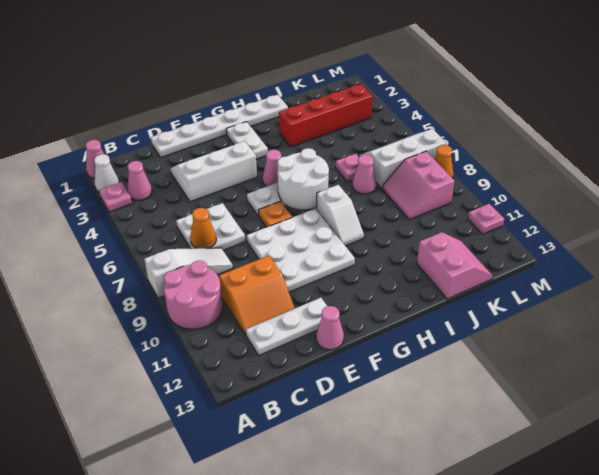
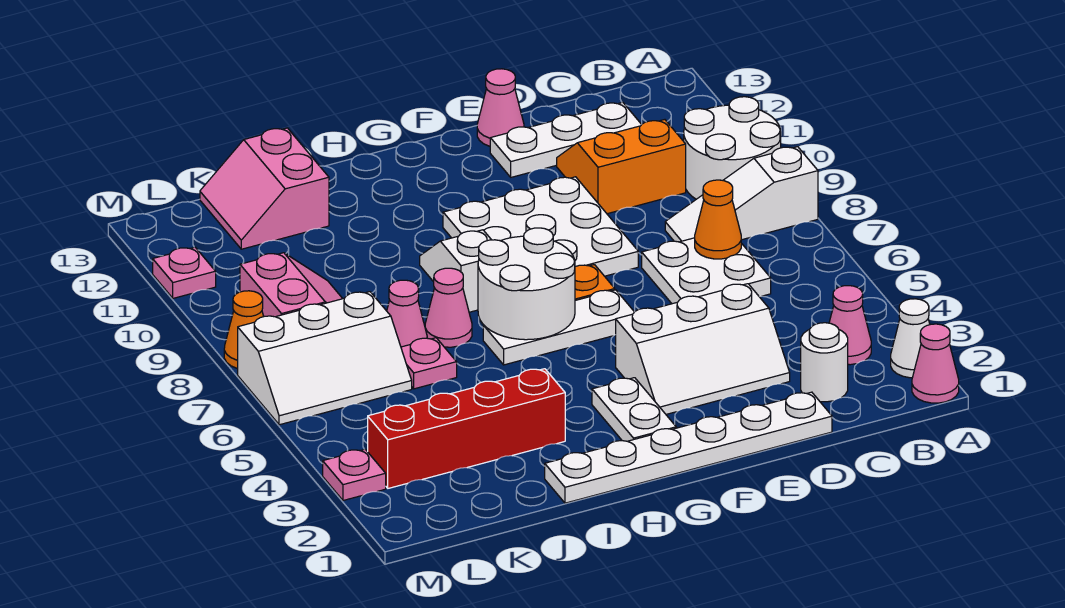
pink plate A3 level 1 -> pink plate M3 level 1
pink round brick A9:B10 level 1 -> white round brick A9:B10 level 1
none -> white round brick C2 level 1
pink cone G5 level 1 -> pink cone I7 level 1

